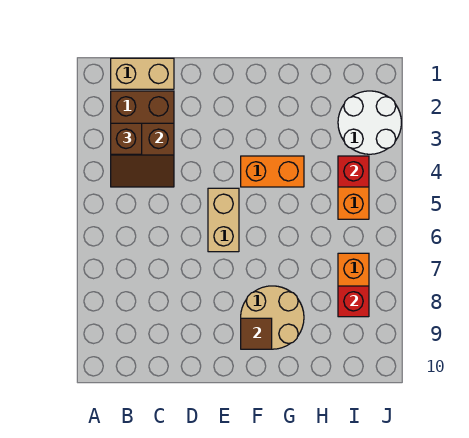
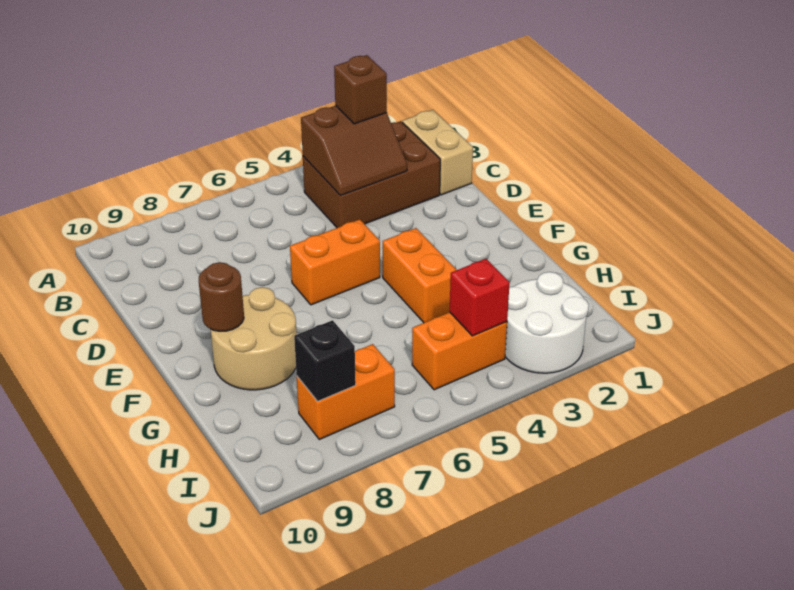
brown slope B3:C4 level 2 top 3 -> brown slope B3:C4 level 2 top B
tan brick E5:E6 level 1 -> orange brick E5:E6 level 1
brown tile F9 level 2 -> brown round brick F9 level 2
red brick I8 level 2 -> black brick I8 level 2

